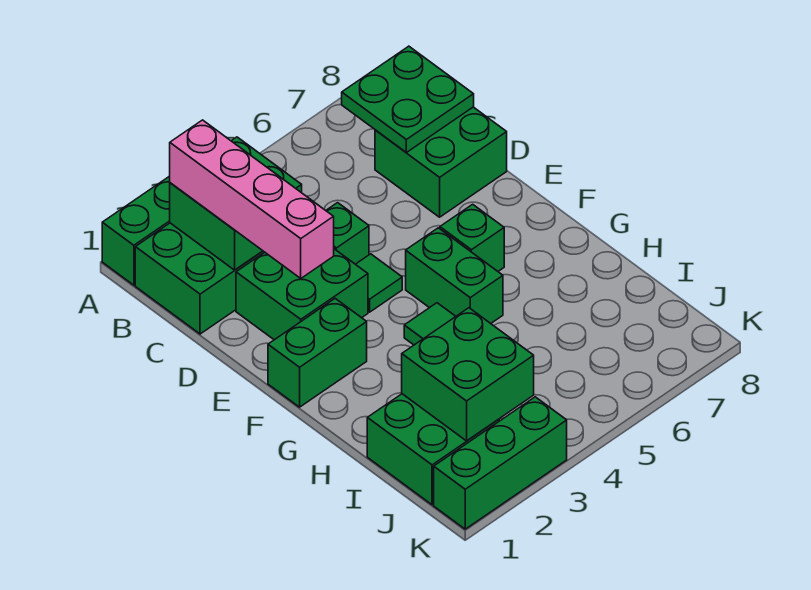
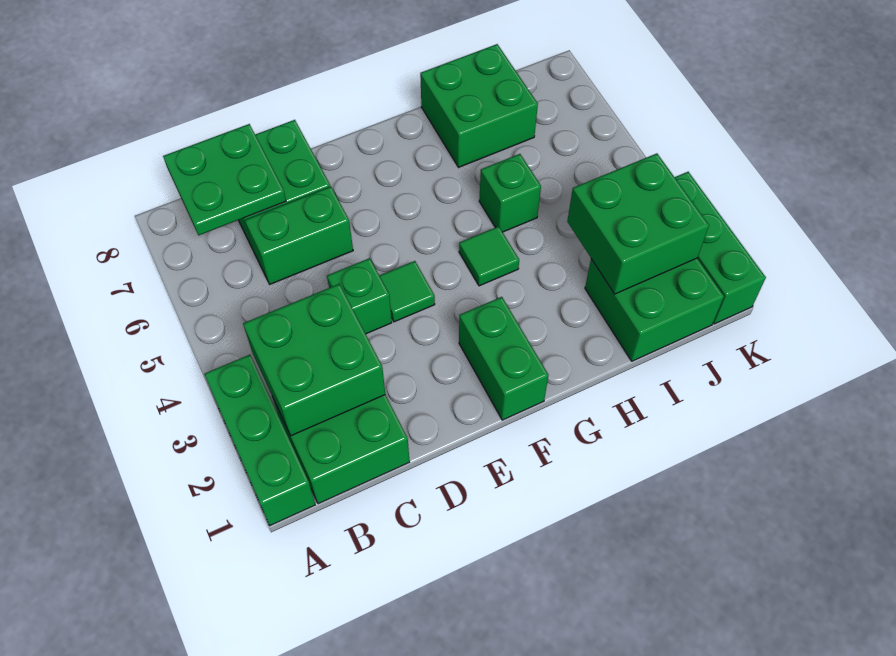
pink brick B2:E2 level 3 -> none
green brick D2:E3 level 1 -> green brick H7:I8 level 1
green brick F5:G5 level 1 -> green brick C6:D6 level 1
green brick F6 level 1 -> green brick H5 level 1

